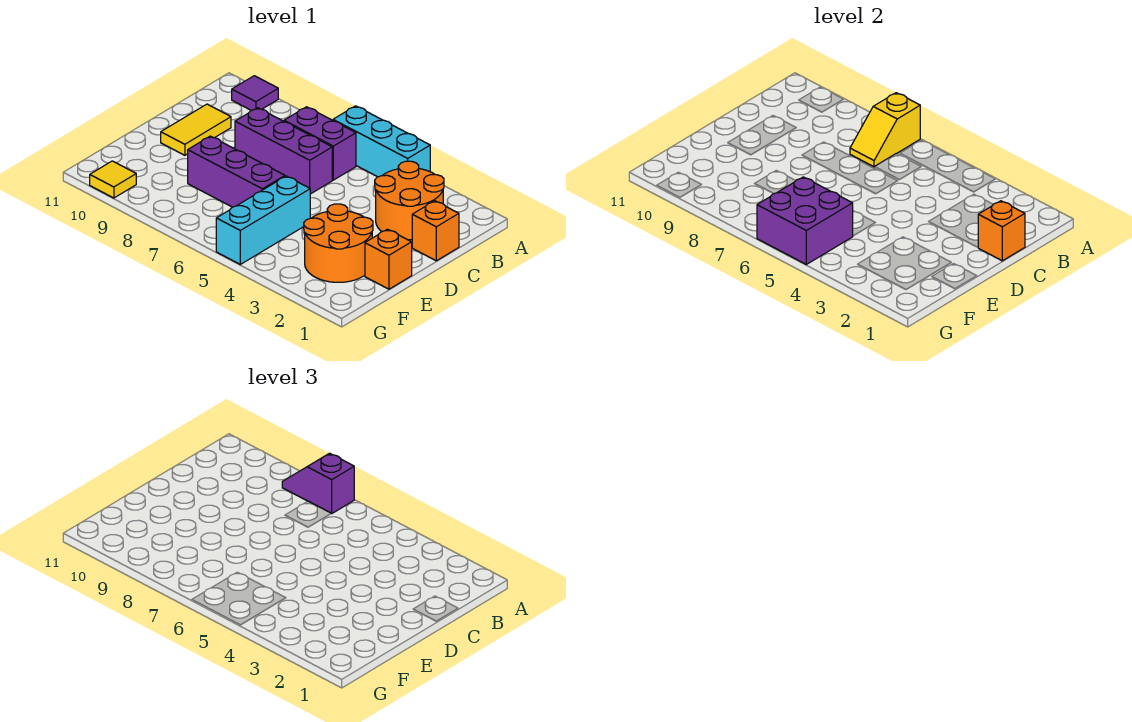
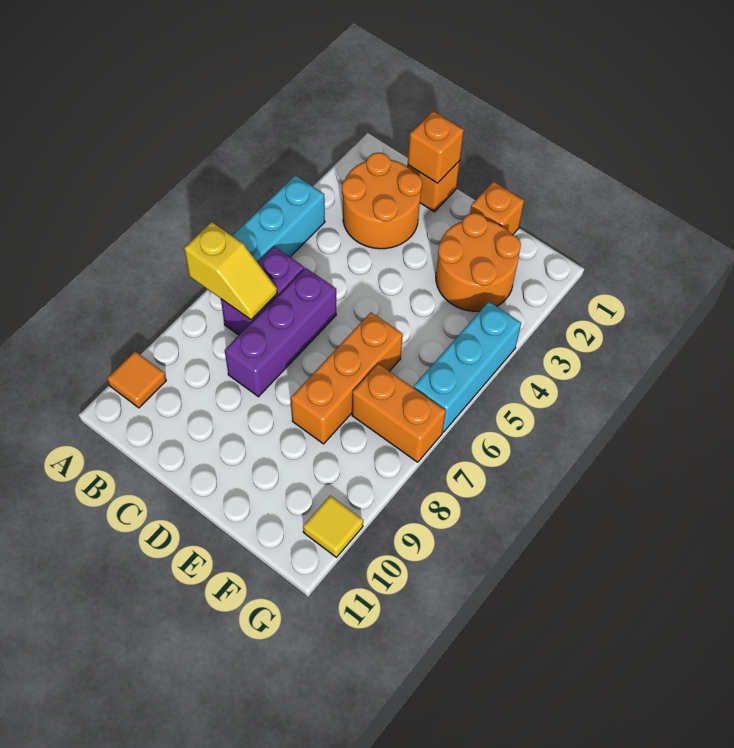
purple slope A7:A8 level 3 top 7 -> none
purple tile A10 level 1 -> orange tile A10 level 1
yellow tile C10:D10 level 1 -> none
cyan brick E5:G5 level 1 -> cyan brick G4:G6 level 1
purple brick E6:E8 level 1 -> orange brick E6:E8 level 1
purple brick F5:G6 level 2 -> none
none -> orange brick F7:G7 level 1

